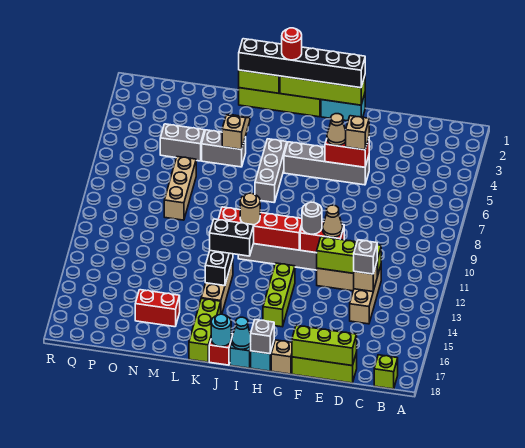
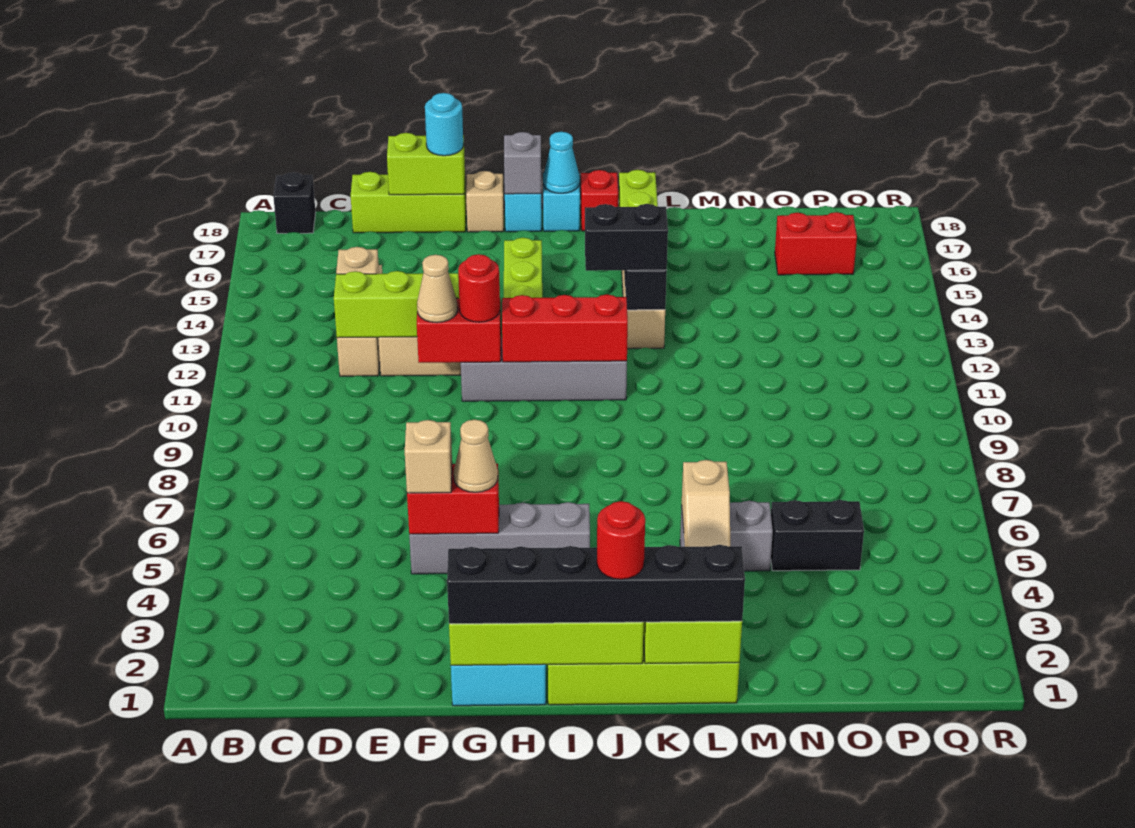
lime brick B18 level 1 -> black brick B18 level 1
grey brick D13 level 3 -> none
lime brick D18:F18 level 2 -> lime brick E18:F18 level 2
grey round brick G11 level 3 -> red round brick G11 level 3
red brick H11:K11 level 2 -> red brick H11:J11 level 2
grey brick J5:J7 level 1 -> none
tan round brick J11 level 3 -> none
cyan round brick J18 level 2 -> cyan round brick F18 level 3
red brick M16:N16 level 1 -> red brick O16:P16 level 1
grey brick N5:O5 level 1 -> black brick N5:O5 level 1
tan brick N7:N9 level 1 -> none

